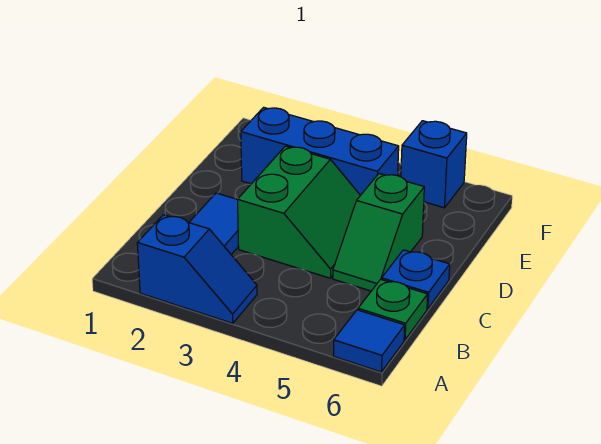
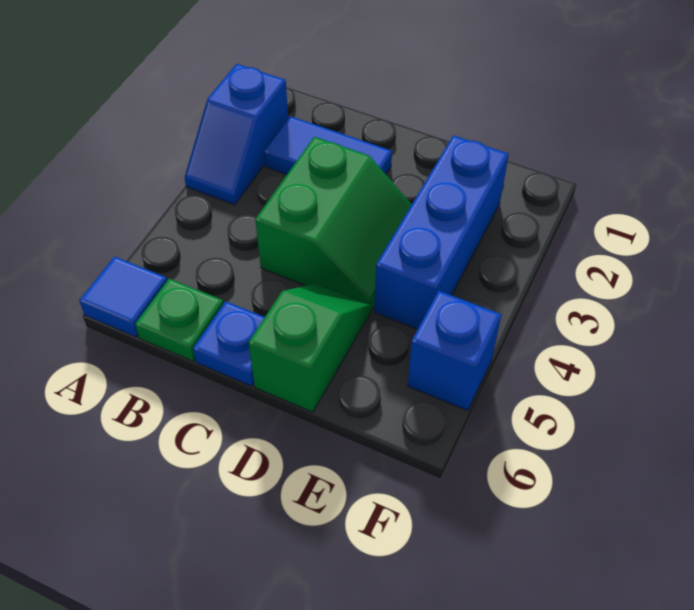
green slope C3:D4 level 1 top 3 -> green slope C3:D4 level 1 top C
green slope C5:D5 level 1 top D -> green slope D5:D6 level 1 top 6

